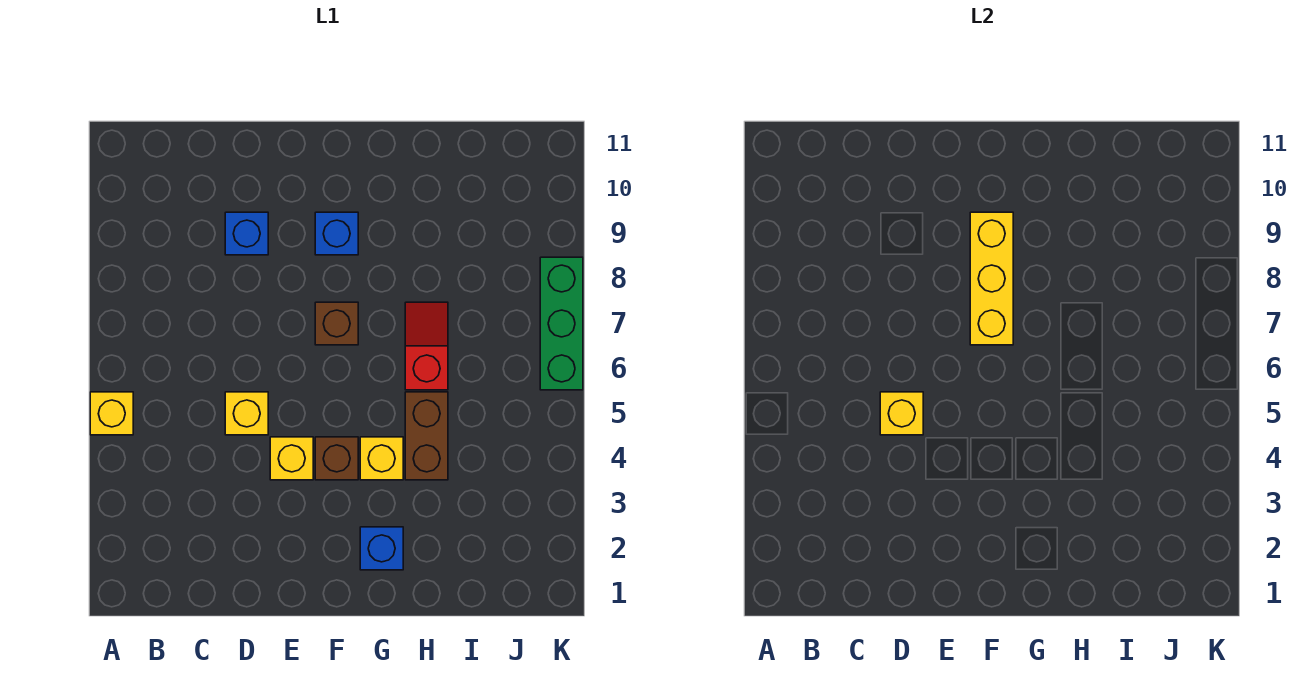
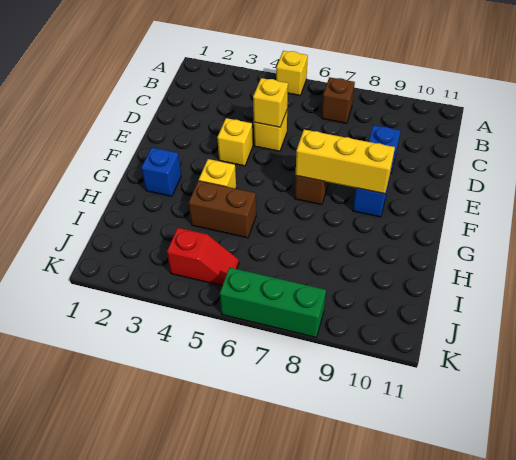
brown brick F4 level 1 -> brown brick B7 level 1
red slope H6:H7 level 1 top 6 -> red slope J4:J5 level 1 top 4

